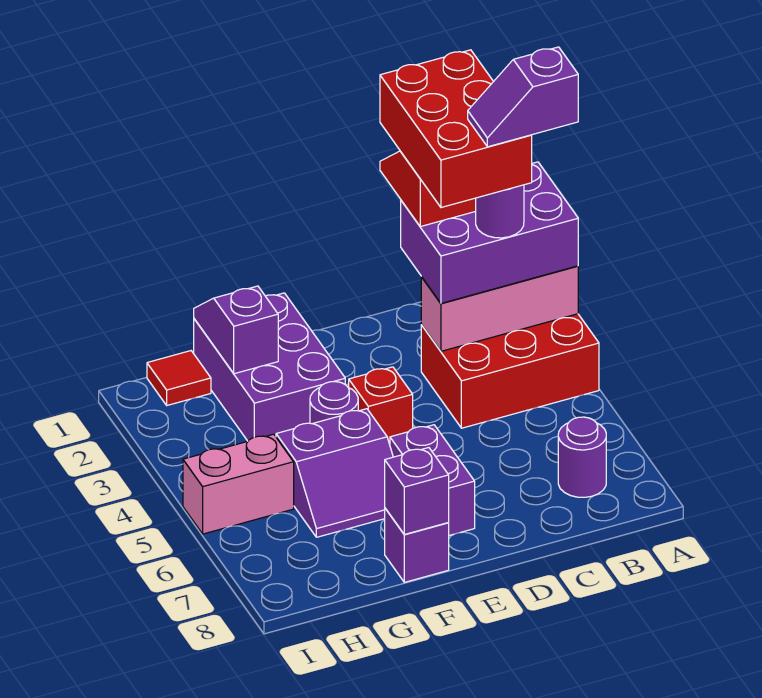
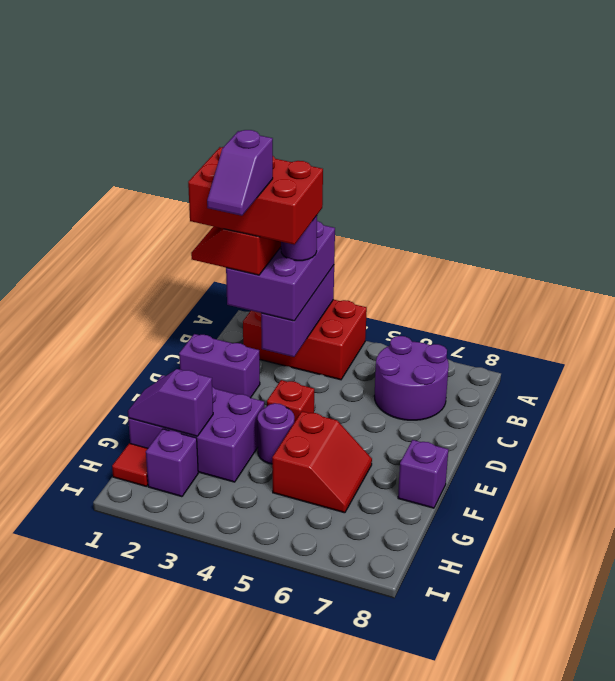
red brick A3:C4 level 1 -> red brick A2:B4 level 1
pink brick A3:C3 level 2 -> purple brick A3:C3 level 2
purple slope A3:B3 level 6 top A -> purple slope C2:D2 level 6 top C
purple round brick B7 level 1 -> purple round brick B6:C7 level 1
purple brick E6:E7 level 1 -> purple brick D1:D2 level 1
purple slope F5:G6 level 1 top 5 -> red slope F5:G6 level 1 top 5
purple brick F8 level 2 -> purple brick H2 level 1
pink brick H5:I5 level 1 -> none

